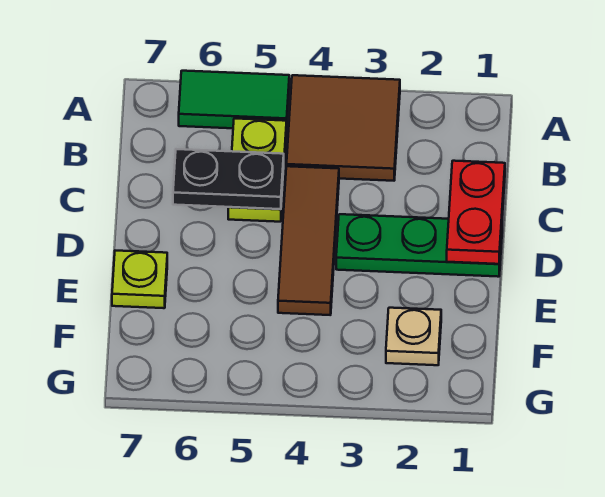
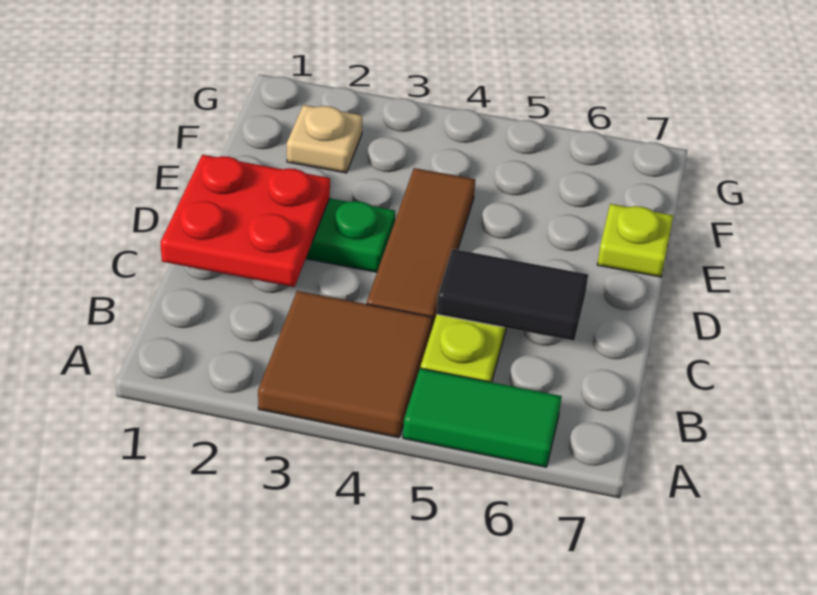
red plate C1:D1 level 2 -> red plate C1:D2 level 2
black plate C5:C6 level 2 -> black tile C5:C6 level 2

